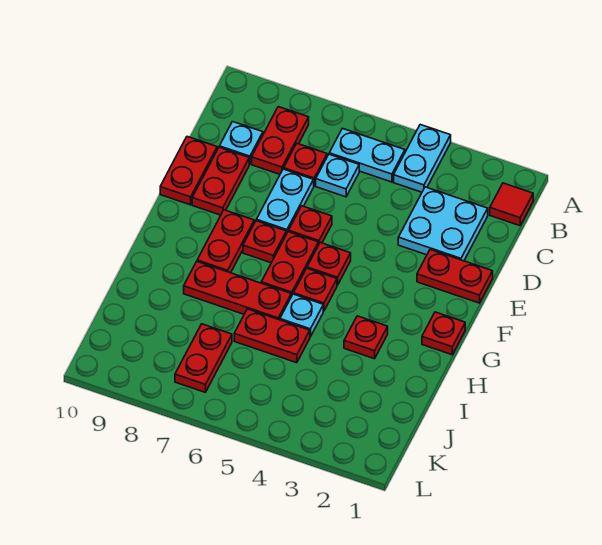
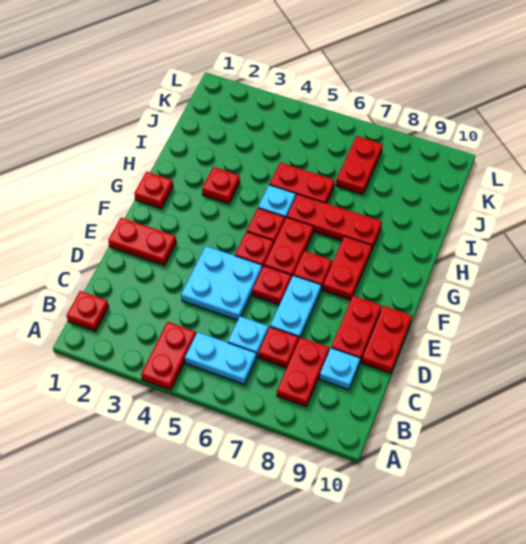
cyan plate A4:B4 level 1 -> red plate A4:B4 level 1
red tile B1 level 1 -> red plate B1 level 1
cyan plate C2:D3 level 1 -> cyan plate D4:E5 level 1

